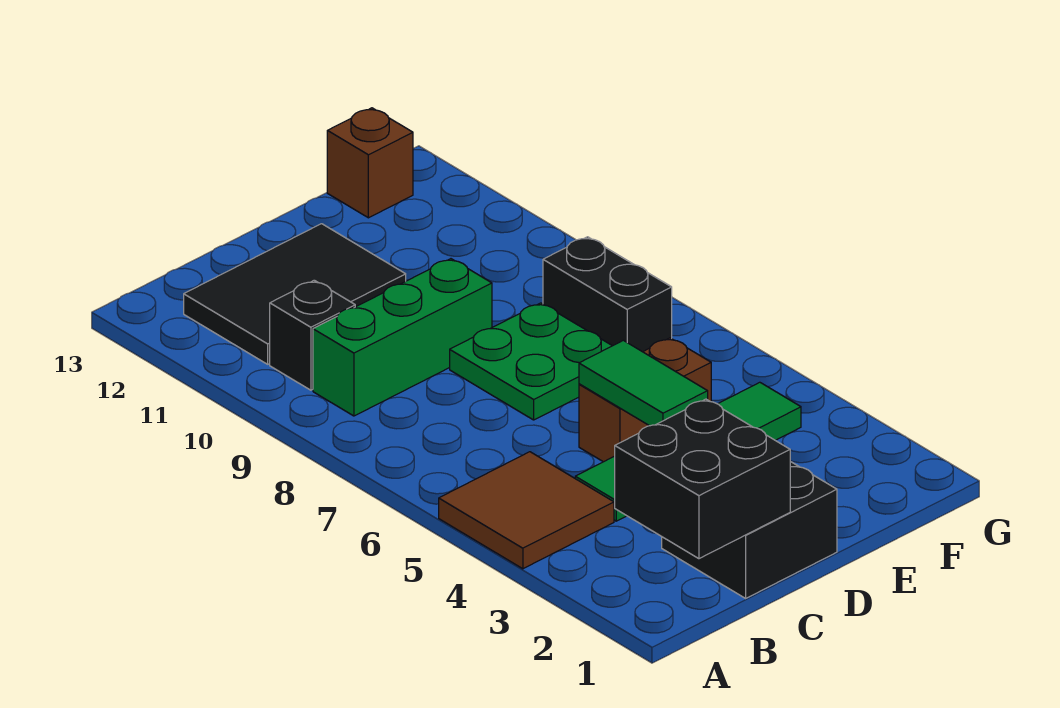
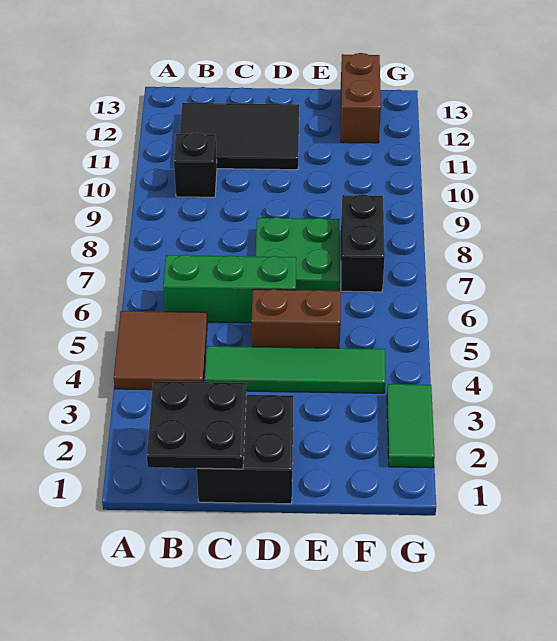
black brick B1:C2 level 2 -> black plate B1:C2 level 2
green brick B9:D9 level 1 -> green brick B6:D6 level 1
green tile D4:D5 level 2 -> green tile G2:G3 level 1
brown brick F13 level 1 -> brown brick F12:F13 level 1

